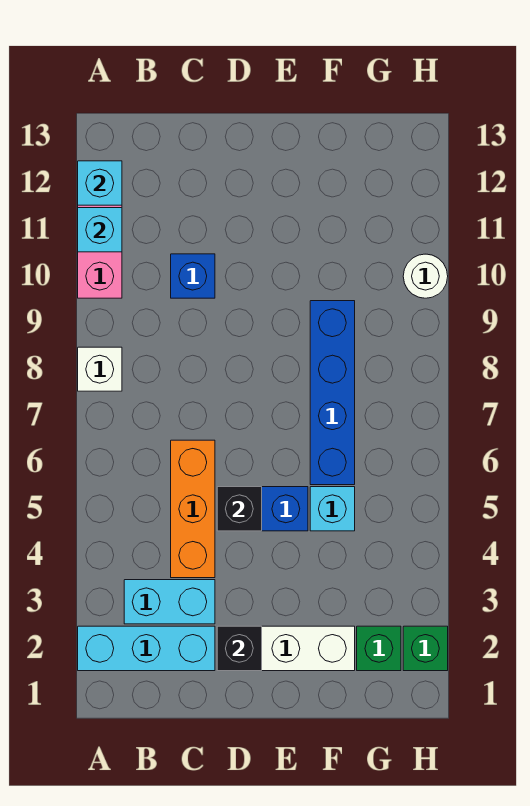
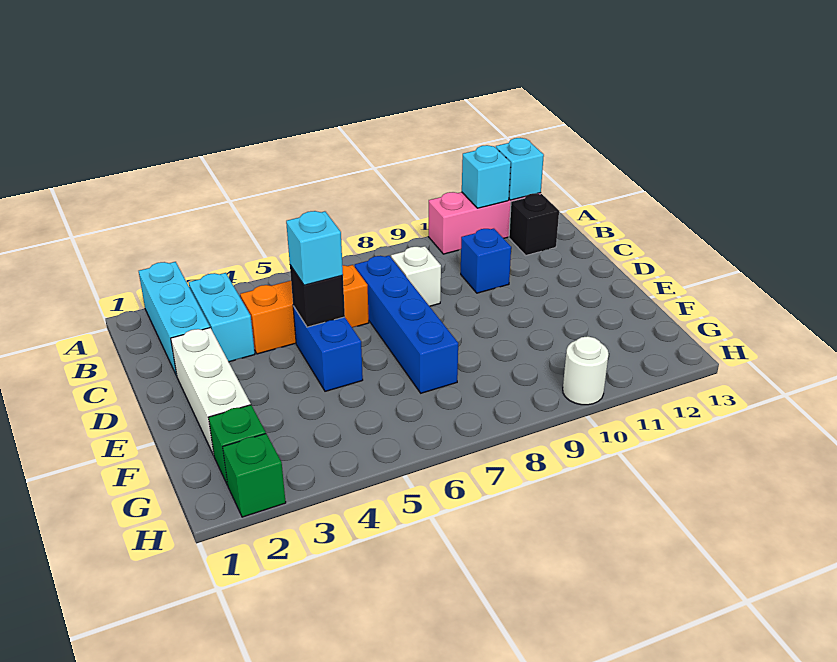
white brick A8 level 1 -> white brick C8 level 1
black brick D2 level 2 -> black brick B12 level 1
cyan brick F5 level 1 -> cyan brick D5 level 3
blue brick F6:F9 level 1 -> blue brick C7:F7 level 1

